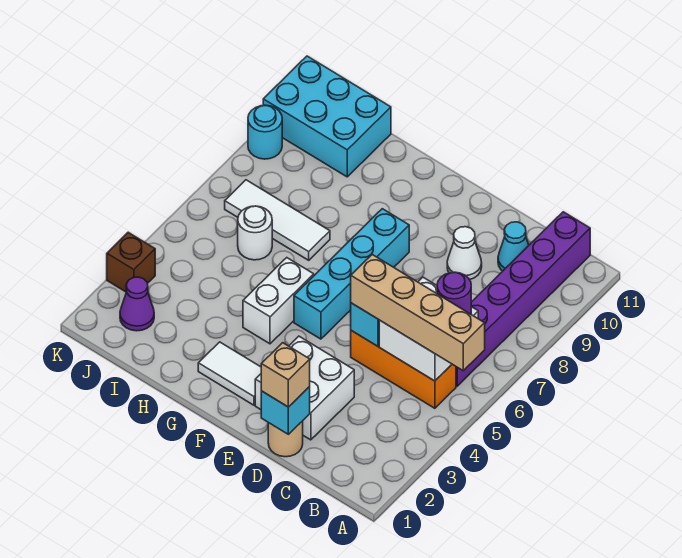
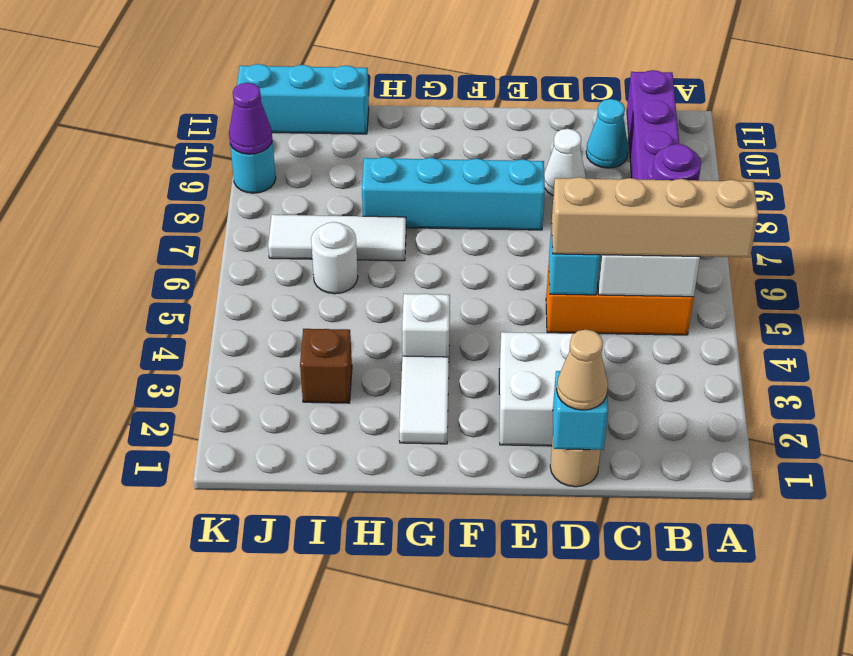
tan brick D1 level 3 -> tan cone D1 level 3
white tile F2:G2 level 1 -> white tile G2:G3 level 1
cyan brick F5:F8 level 1 -> cyan brick E8:H8 level 1
white brick G4:G5 level 1 -> white brick G4 level 1
cyan brick I10:K11 level 1 -> cyan brick I11:K11 level 1
purple cone J2 level 1 -> purple cone K9 level 2
brown brick K3 level 1 -> brown brick I3 level 1

